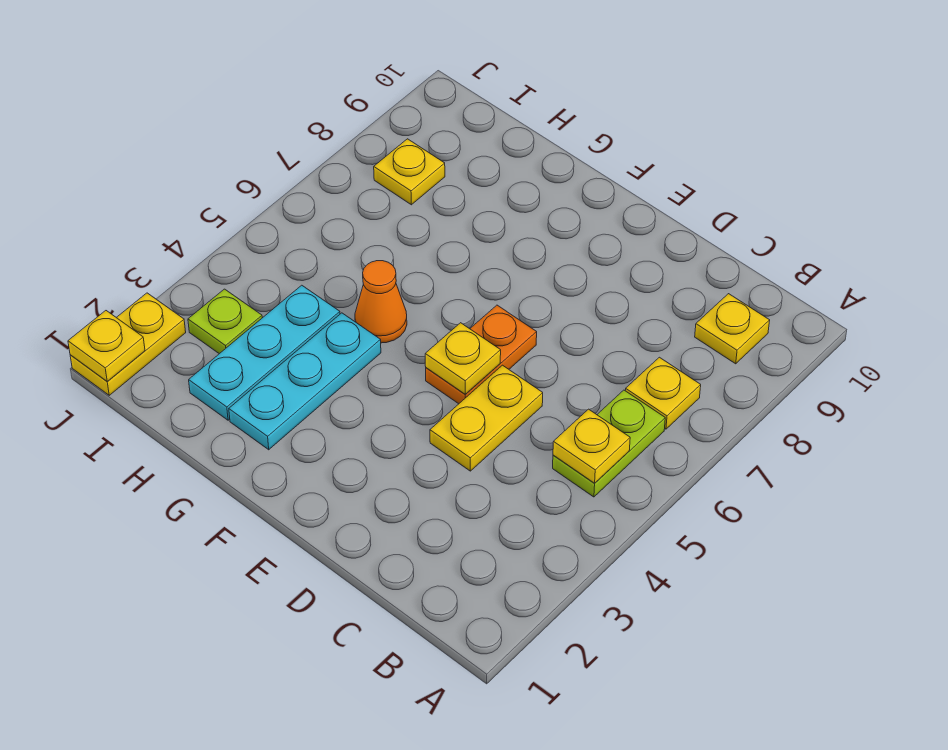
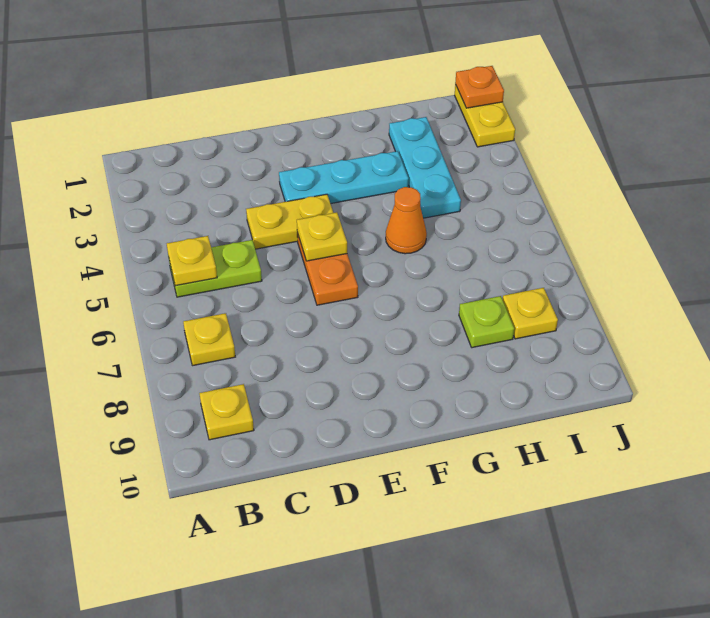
lime plate B5:B6 level 1 -> lime plate B5:C5 level 1
yellow plate D4:D5 level 1 -> yellow plate D4:E4 level 1
cyan plate G2:G4 level 1 -> cyan plate E3:G3 level 1
lime plate I3 level 1 -> lime plate H8 level 1
yellow plate J1 level 2 -> orange plate J1 level 2

